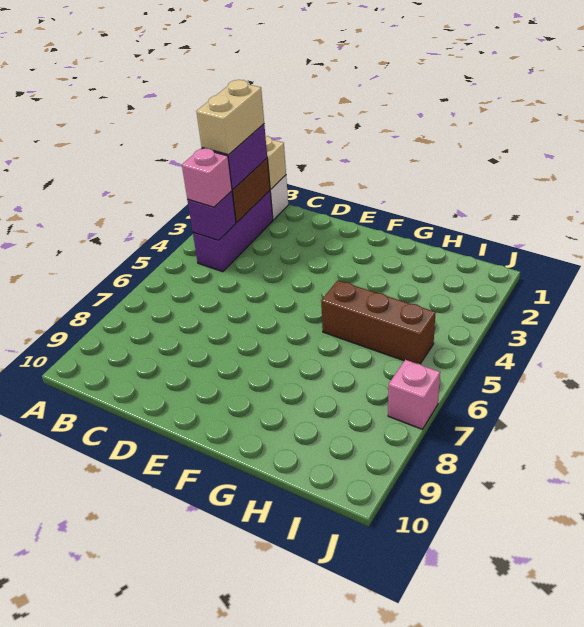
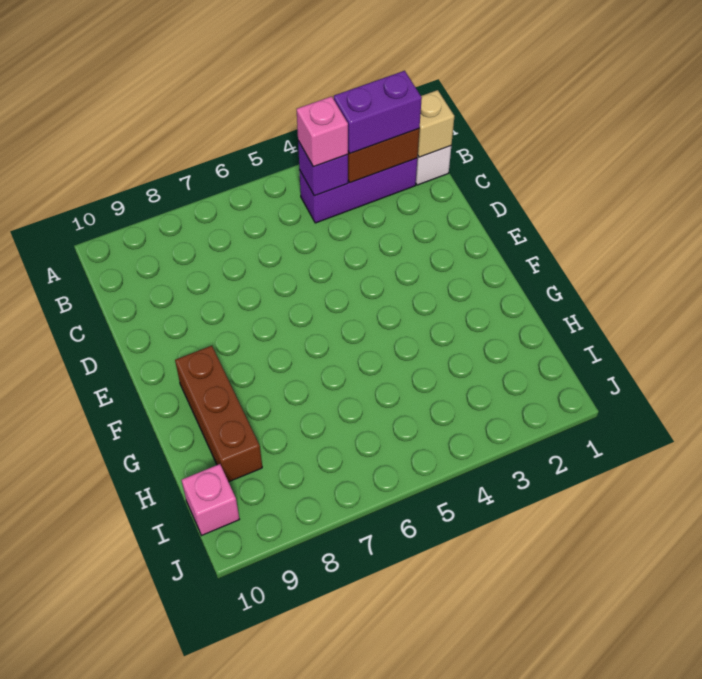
tan brick B2:B3 level 4 -> none
brown brick G5:I5 level 1 -> brown brick F9:H9 level 1
pink brick J7 level 1 -> pink brick I10 level 1

